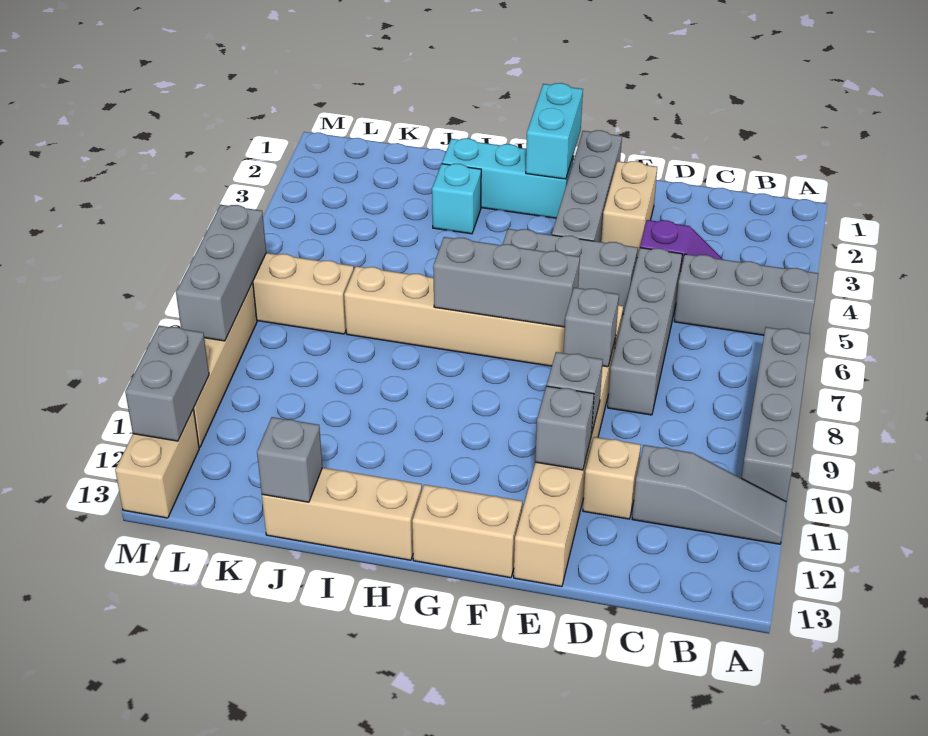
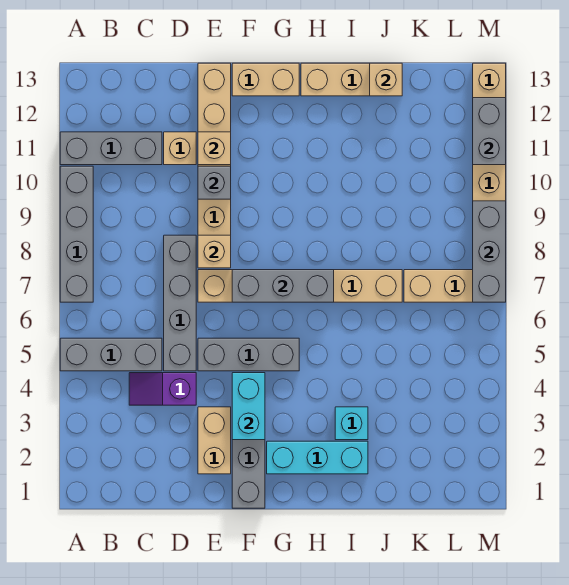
grey slope A11:C11 level 1 top C -> grey brick A11:C11 level 1
grey brick E8 level 2 -> tan brick E8 level 2
grey brick E11 level 2 -> tan brick E11 level 2
cyan brick G1:G2 level 2 -> cyan brick F3:F4 level 2
grey brick J13 level 2 -> tan brick J13 level 2

